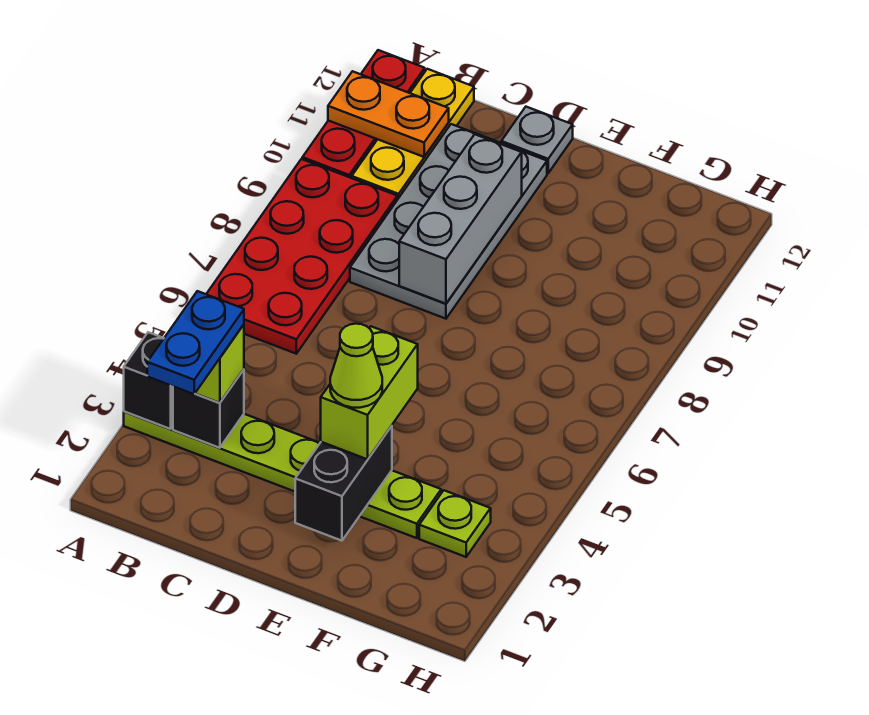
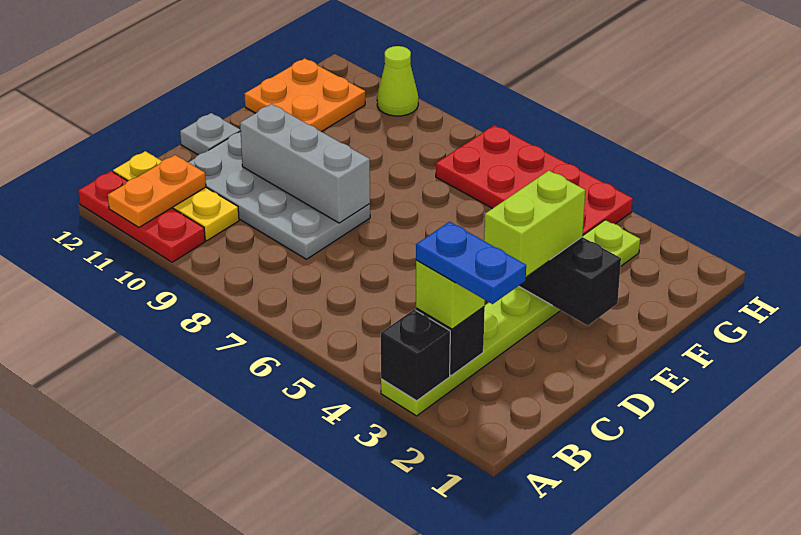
red plate A6:B9 level 1 -> red plate G4:H7 level 1
lime brick E3:E4 level 3 -> lime brick D3:E3 level 3
lime cone E3 level 4 -> lime cone H10 level 1
none -> orange plate F11:G12 level 1

